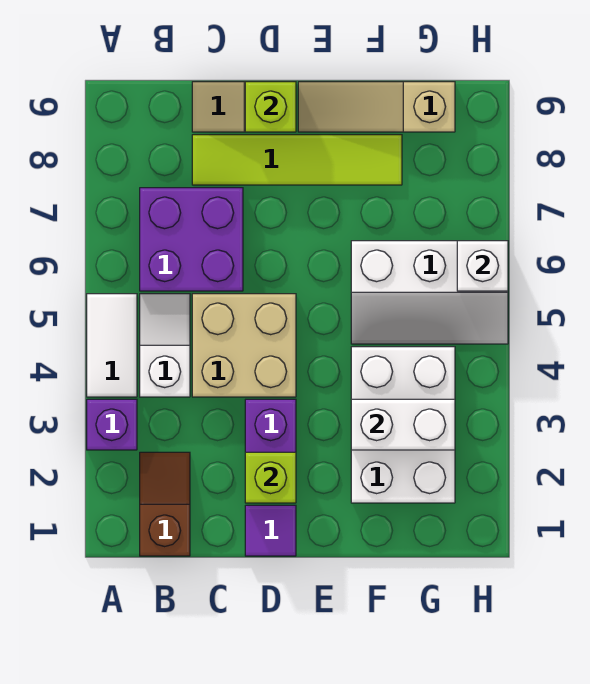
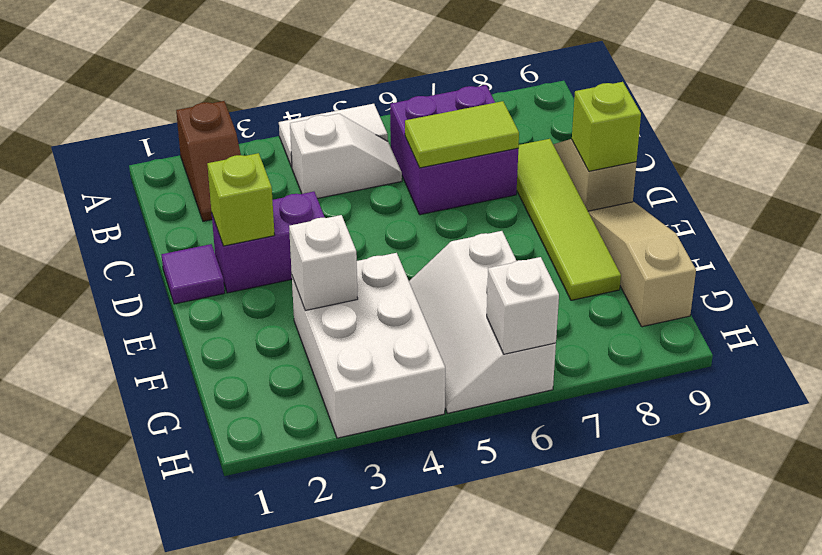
purple brick A3 level 1 -> none
brown slope B1:B2 level 1 top 1 -> brown slope A2:B2 level 1 top A
tan brick C4:D5 level 1 -> none
none -> lime tile C6:C7 level 2
white brick F2:G4 level 1 -> white brick F3:H4 level 1
white brick F3:G3 level 2 -> white brick F3 level 2

